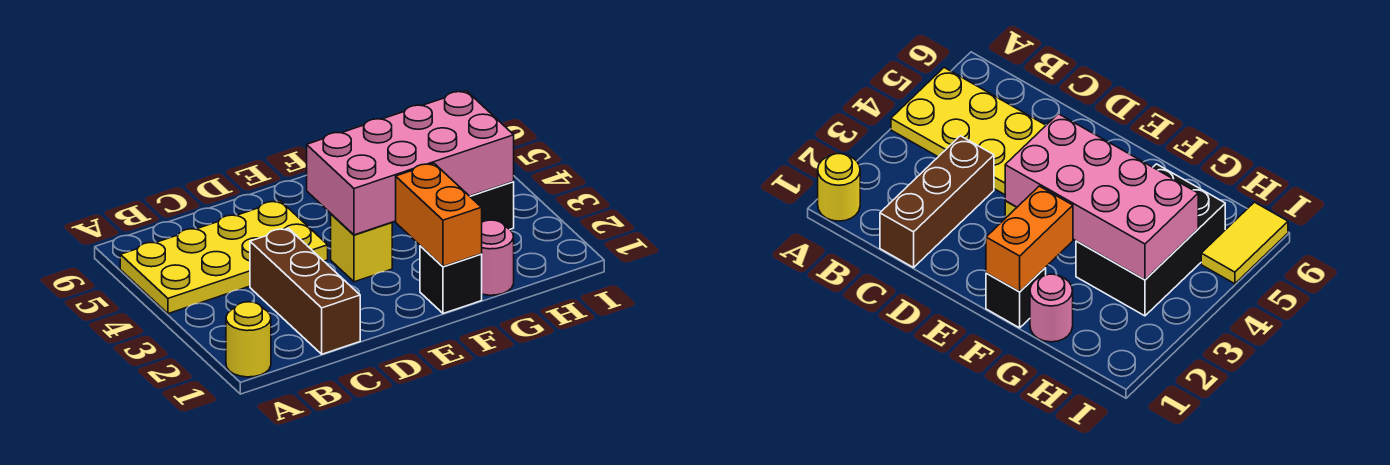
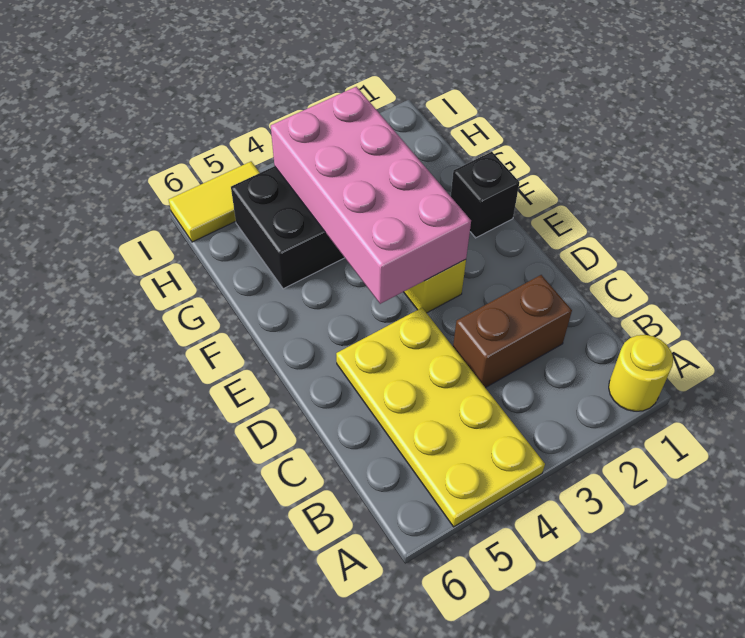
brown brick C1:C3 level 1 -> brown brick C2:C3 level 1
orange brick F1:F2 level 2 -> none
pink round brick G1 level 1 -> none

